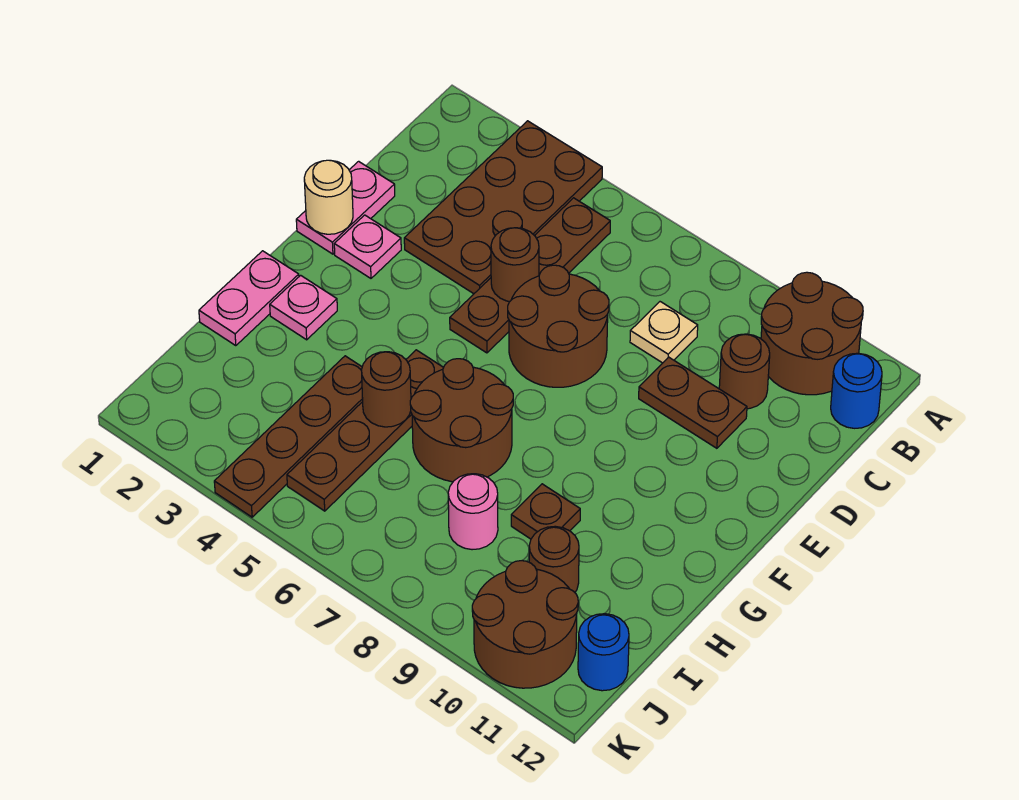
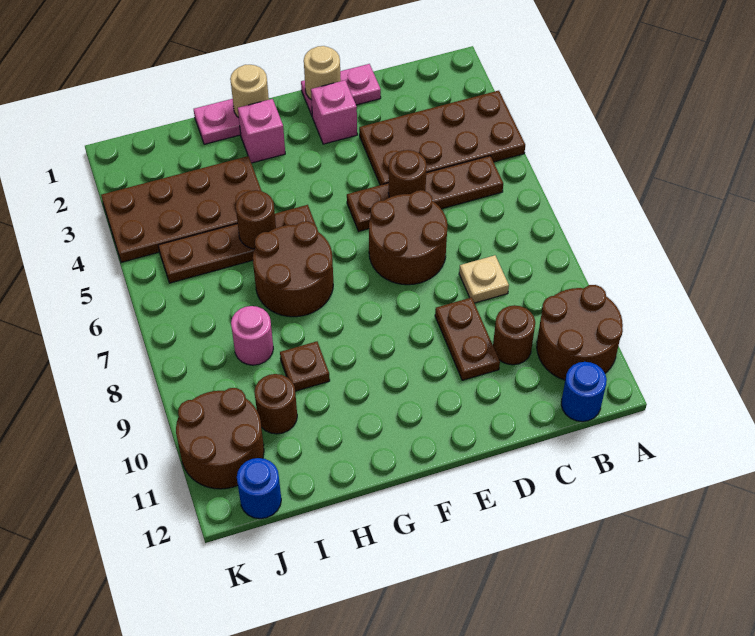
pink plate E2 level 1 -> pink brick E2 level 1
none -> tan round brick G1 level 2
pink plate G2 level 1 -> pink brick G2 level 1
brown plate H4:K4 level 1 -> brown plate H3:K4 level 1

